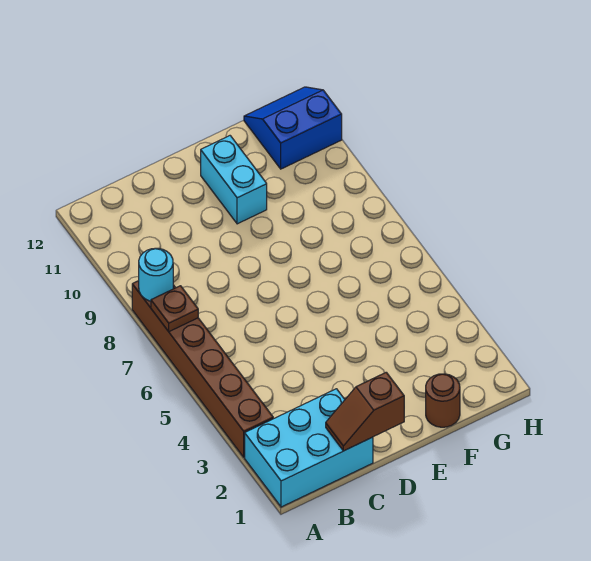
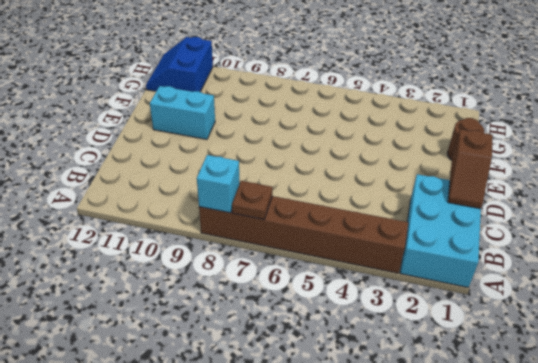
cyan round brick A8 level 2 -> cyan brick A8 level 2

